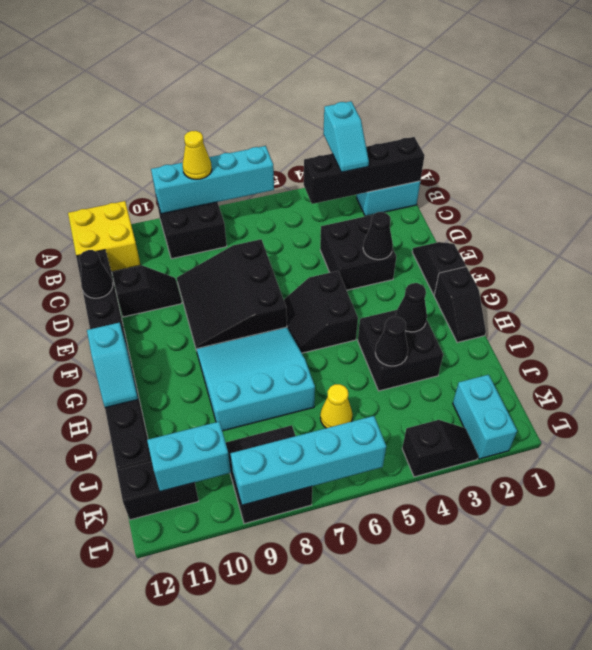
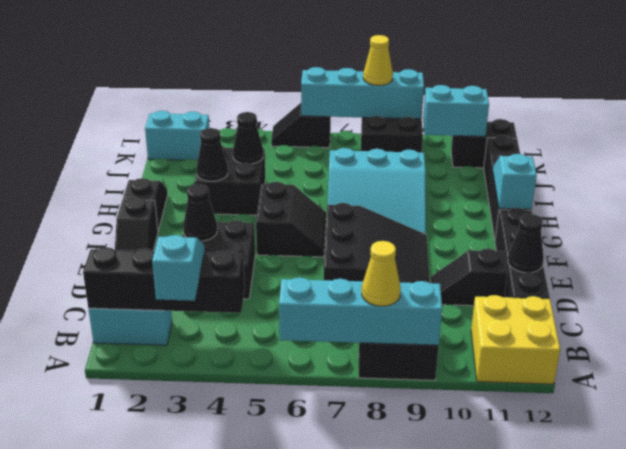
yellow cone J6 level 1 -> yellow cone L8 level 3
cyan brick K2:L2 level 1 -> cyan brick K1:K2 level 1
black slope L3:L4 level 1 top 4 -> black slope L5:L6 level 1 top 6

